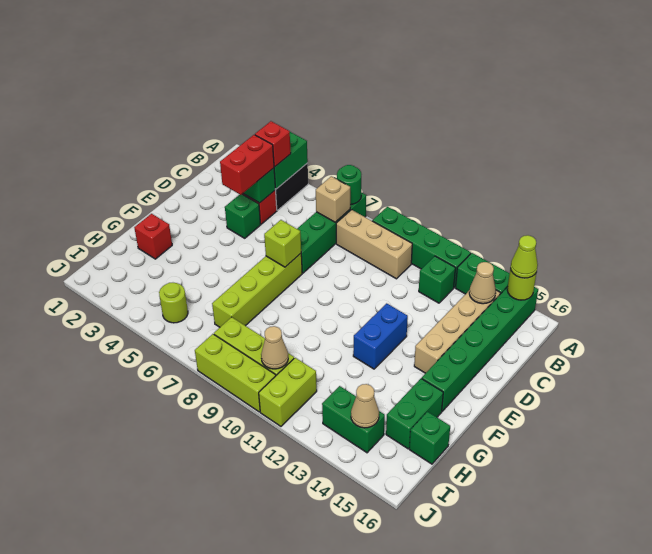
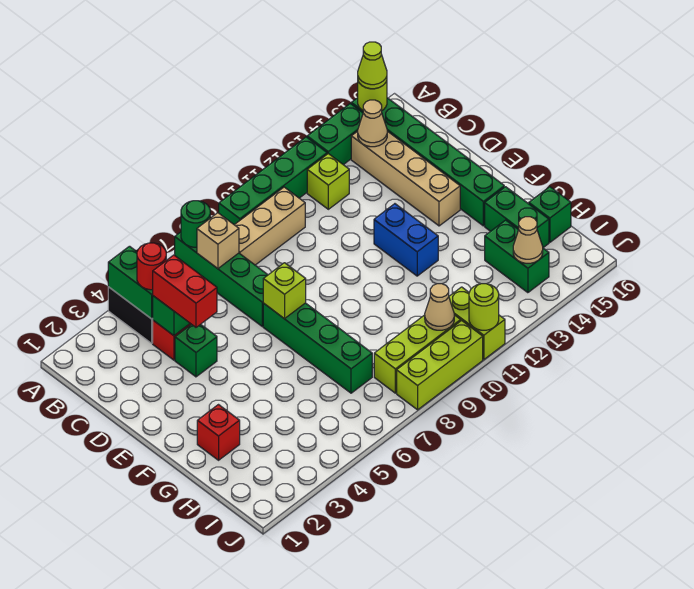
red brick B4 level 3 -> red round brick B4 level 3
green brick B12 level 1 -> lime brick B12 level 1
lime brick E7:H7 level 1 -> green brick E7:H7 level 1
lime round brick I5 level 1 -> lime round brick J11 level 2
green brick I13:I14 level 1 -> green brick H14:I14 level 1

